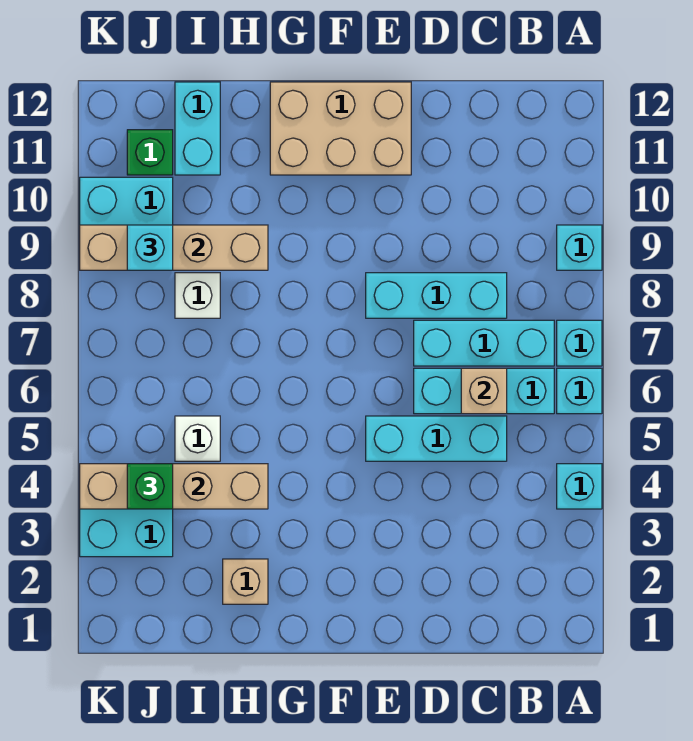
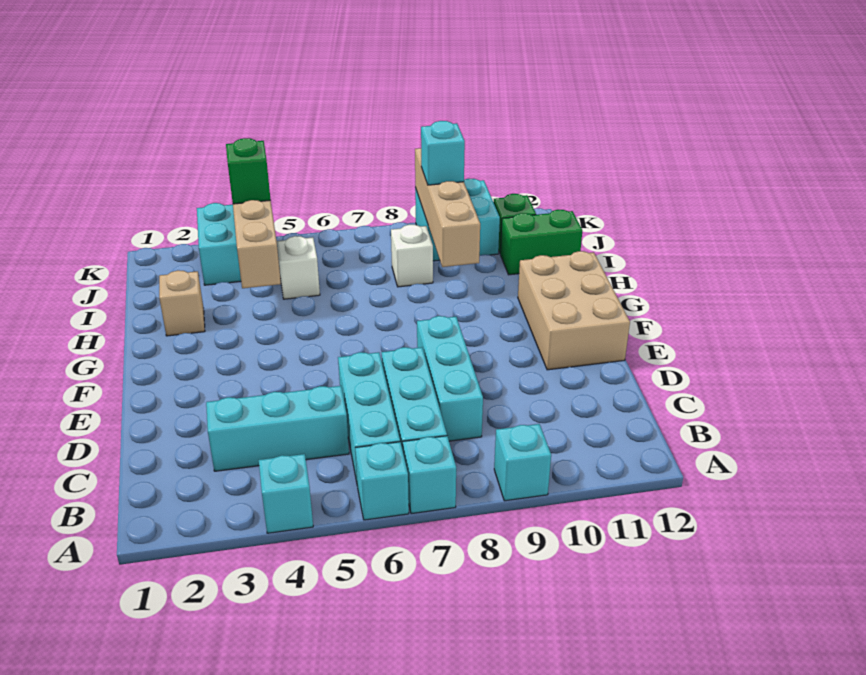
cyan brick C5:E5 level 1 -> cyan brick C3:C5 level 1
tan brick C6 level 2 -> none
cyan brick I11:I12 level 1 -> green brick I11:I12 level 1

